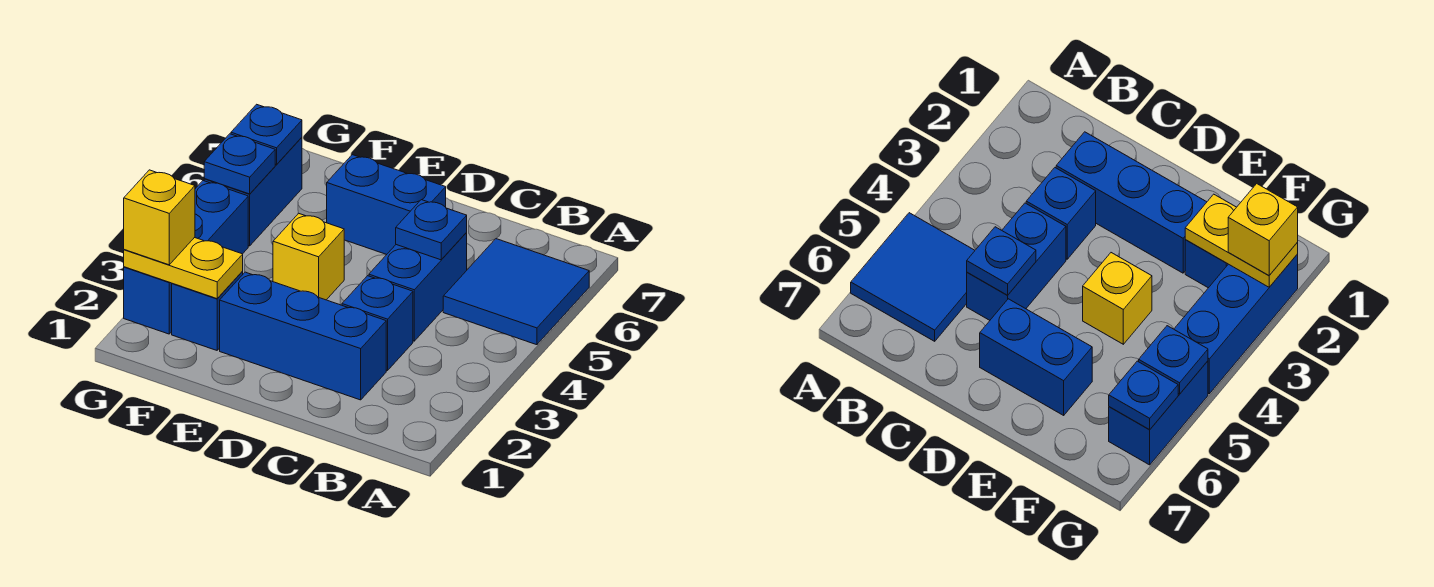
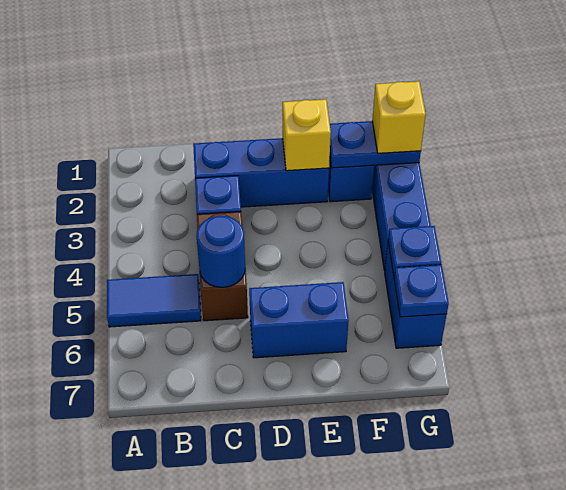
blue tile A5:B6 level 1 -> blue tile A5:B5 level 1
blue brick C4:C5 level 1 -> brown brick C4:C5 level 1
blue plate C5 level 2 -> blue round brick C5 level 2
yellow brick E4 level 1 -> yellow brick E2 level 2
yellow plate F2:G2 level 2 -> blue plate F2:G2 level 2

